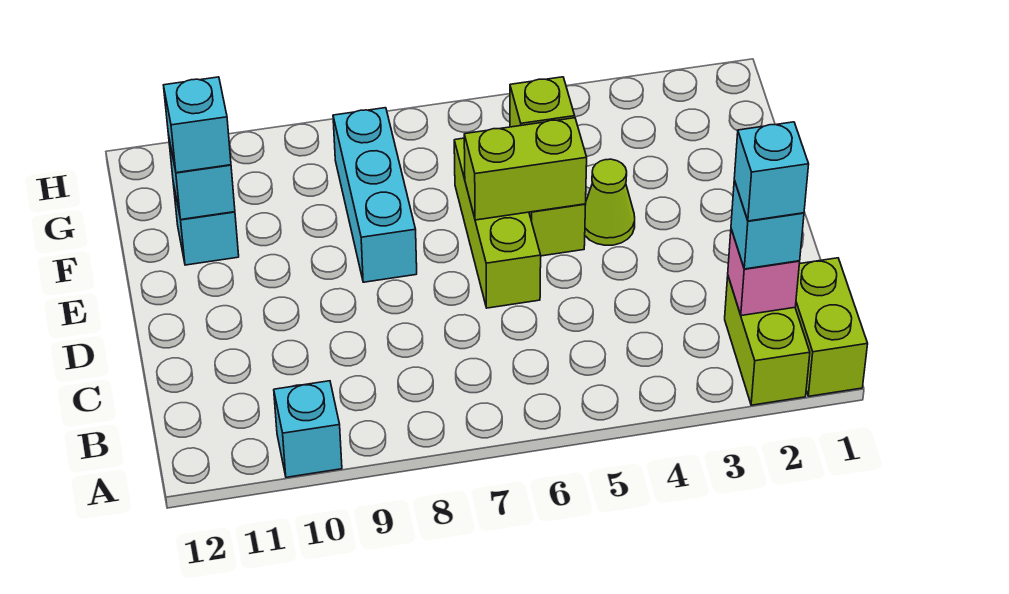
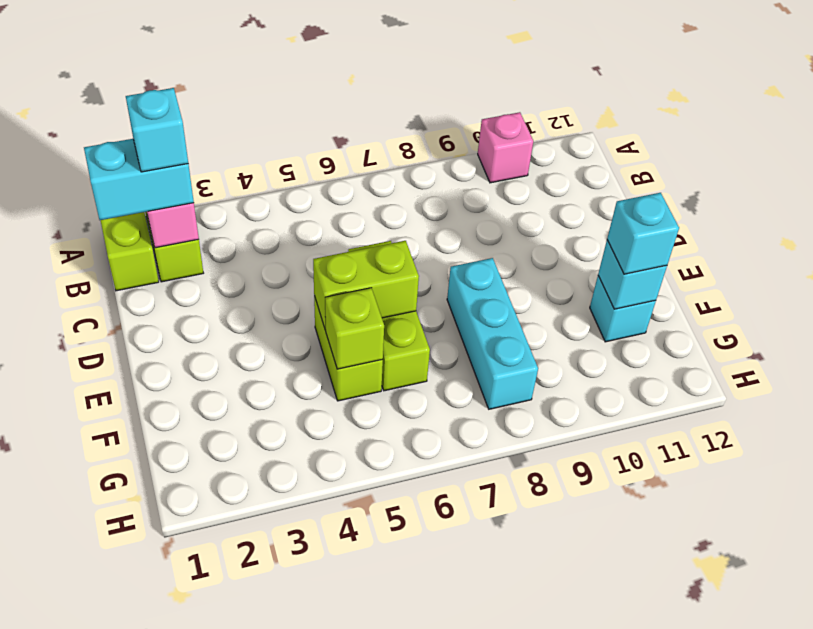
cyan brick A10 level 1 -> pink brick A10 level 1
cyan brick B2 level 3 -> cyan brick B1:B2 level 3
lime cone E4 level 1 -> none

